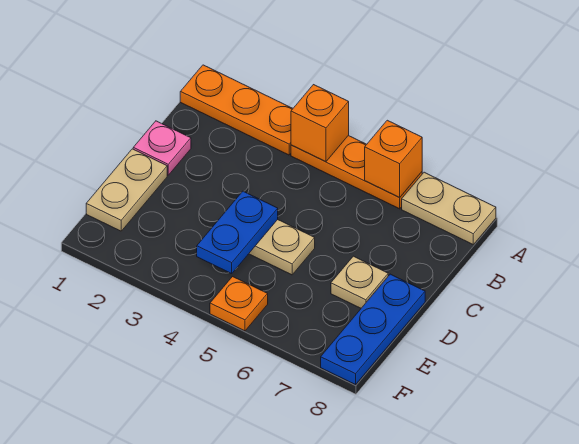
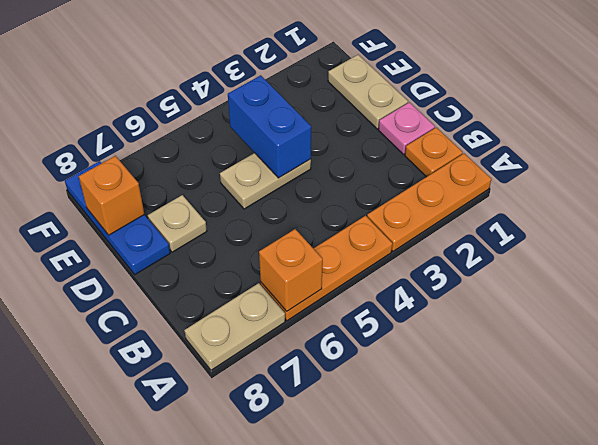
orange brick A4 level 2 -> orange brick E8 level 2
blue plate D4:E4 level 2 -> blue brick D4:E4 level 2
orange plate F5 level 1 -> orange plate B1 level 1

